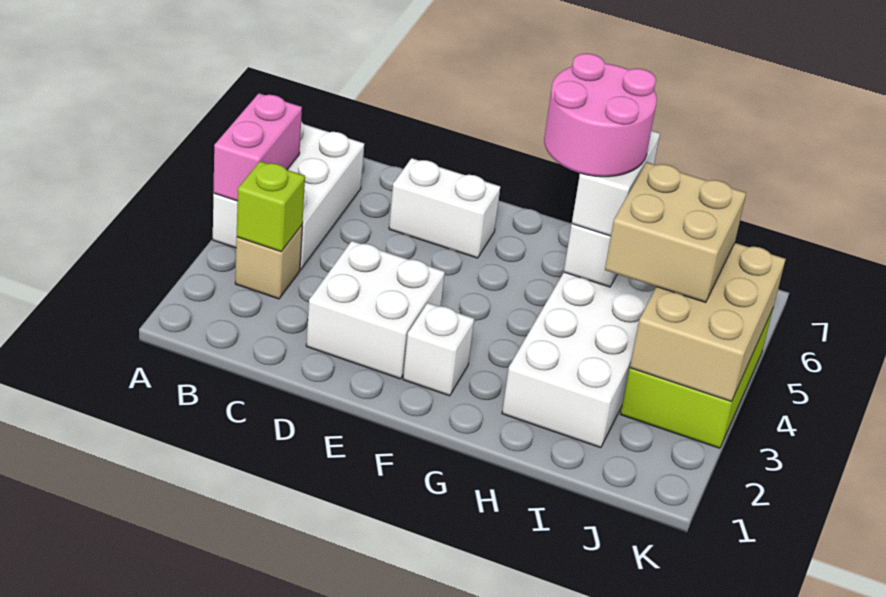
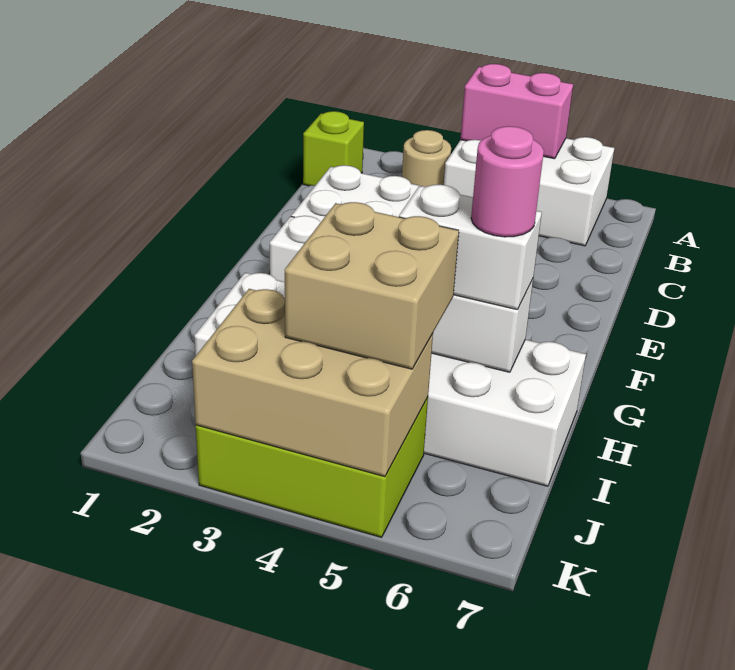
tan brick B3 level 1 -> tan round brick B3 level 1
lime brick B3 level 2 -> lime brick B1 level 1
white brick D6:E6 level 1 -> none
pink round brick G5:H6 level 4 -> pink round brick H6 level 4

